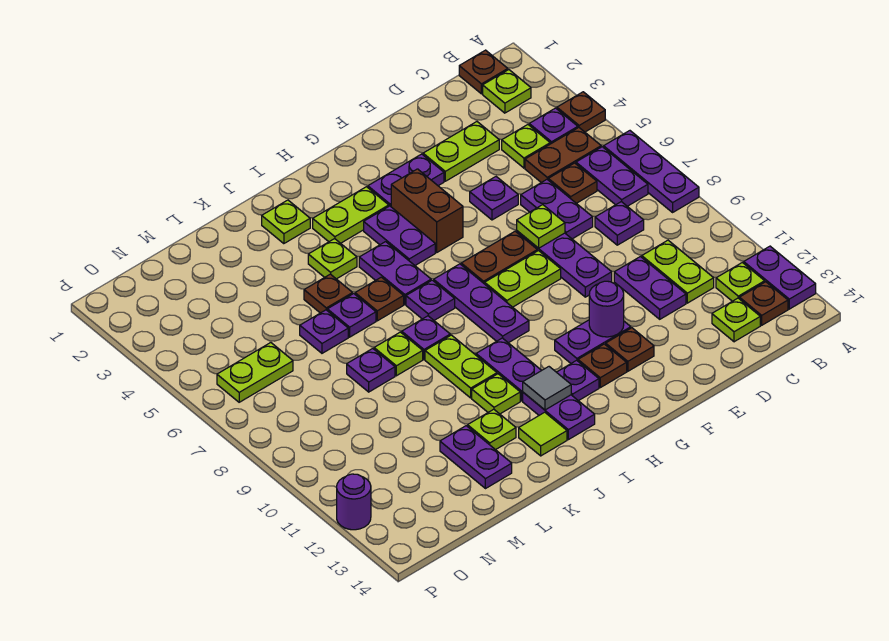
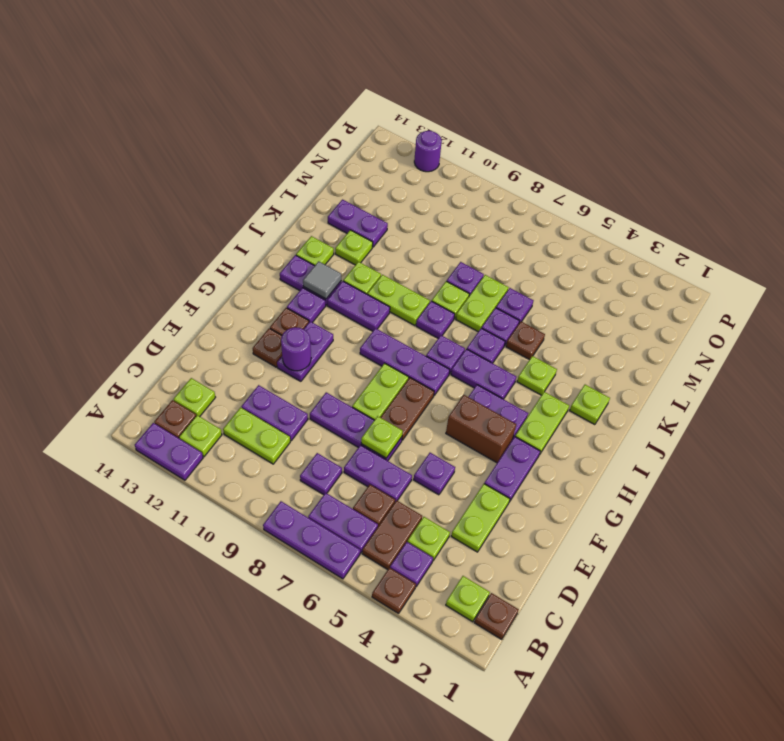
brown plate J6 level 1 -> purple plate J6 level 1
lime tile J13 level 1 -> lime plate J13 level 1
lime plate N6:O6 level 1 -> lime plate K7:L7 level 1

